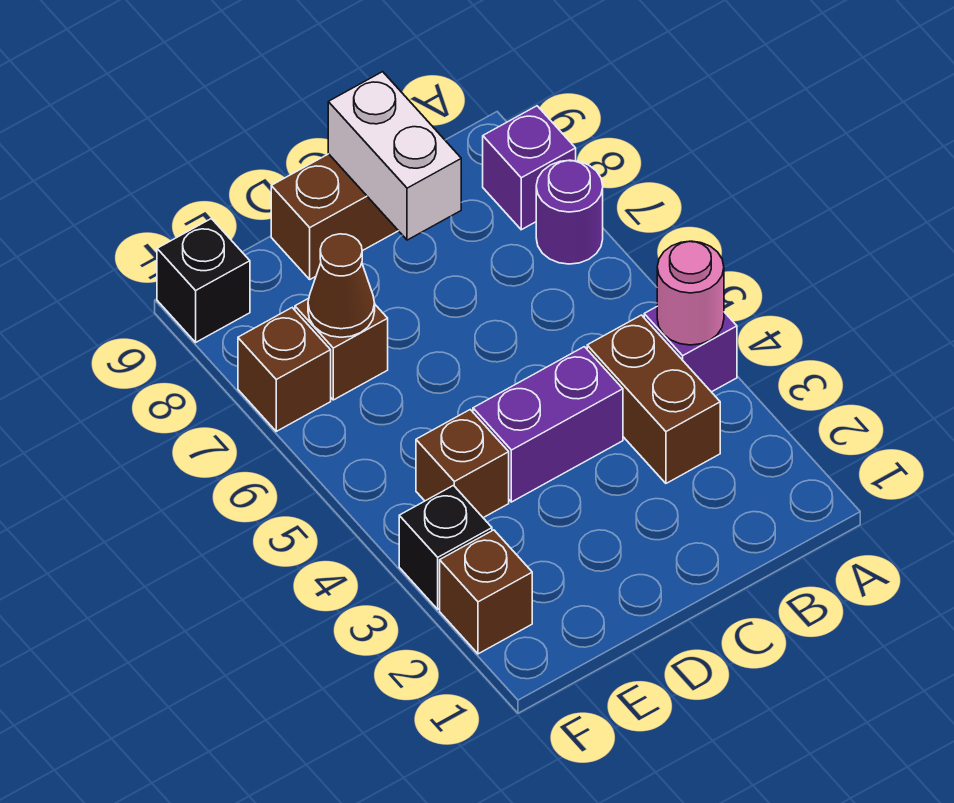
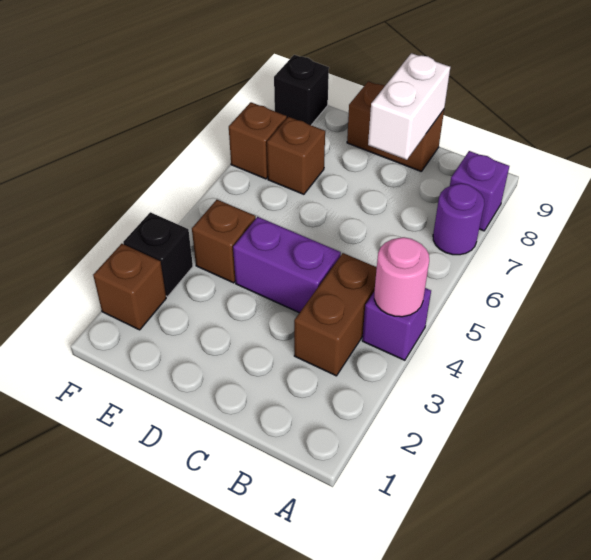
brown cone E7 level 2 -> none

